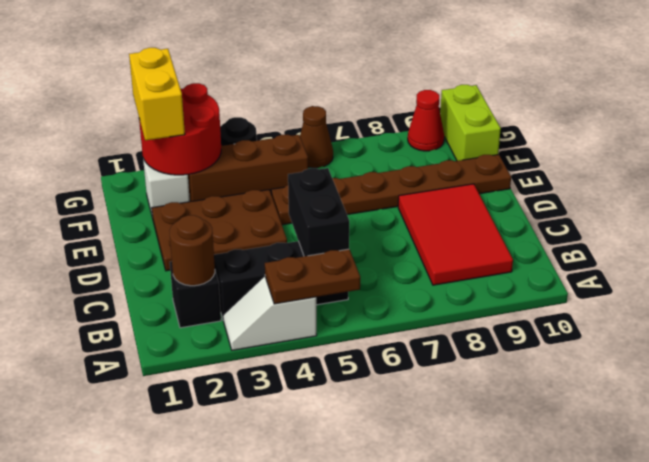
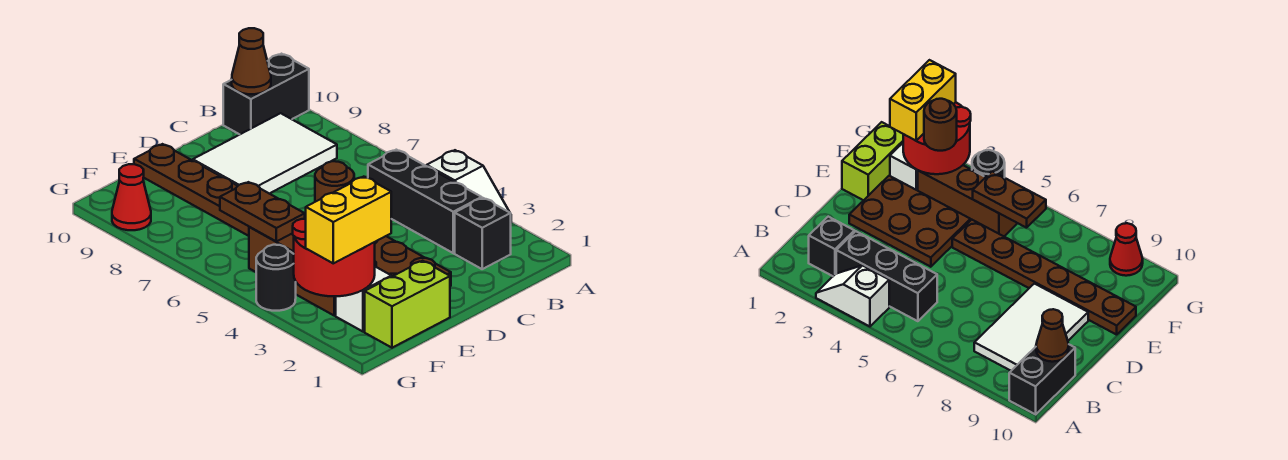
brown plate A4:A5 level 2 -> brown plate F5:F6 level 2
brown round brick B2 level 2 -> brown round brick F3 level 3
black brick B5:C5 level 2 -> black brick A10:B10 level 1
red tile B8:D9 level 1 -> white tile B8:D9 level 1
lime brick F10:G10 level 1 -> lime brick E1:F1 level 1
brown cone G6 level 1 -> brown cone B10 level 2

